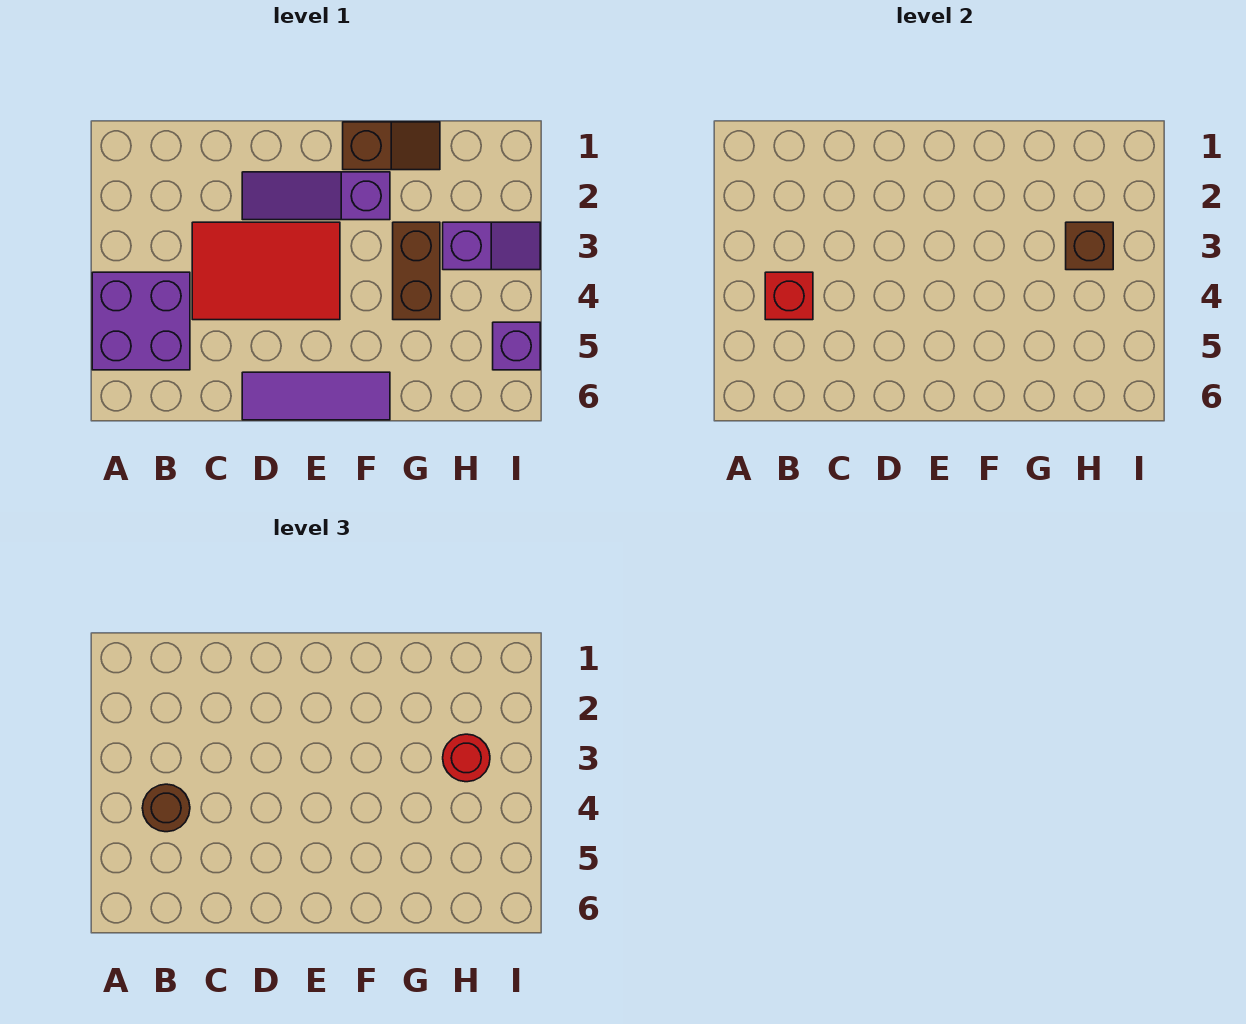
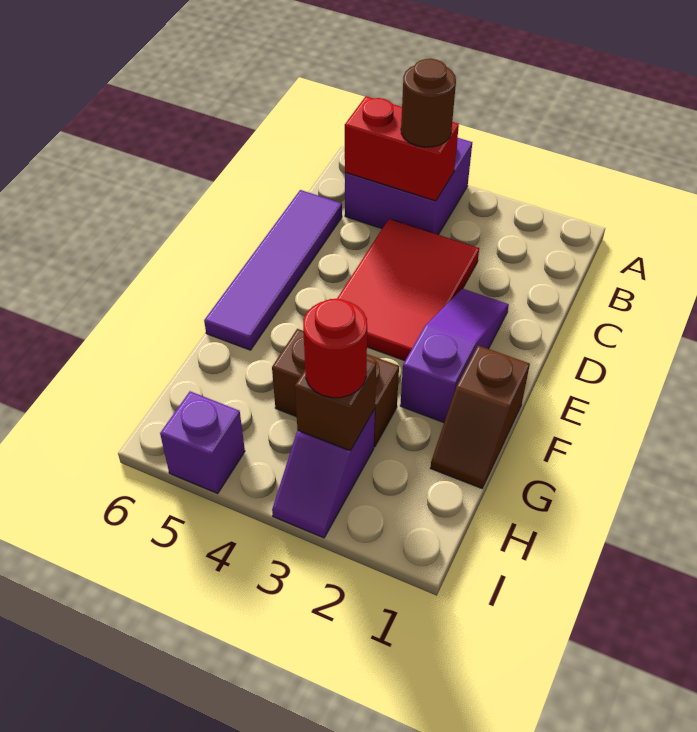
red brick B4 level 2 -> red brick B4:B5 level 2
purple tile D6:F6 level 1 -> purple tile C6:F6 level 1

